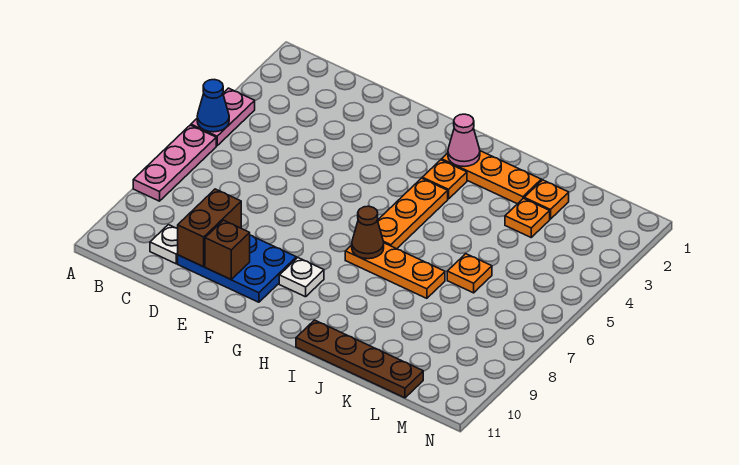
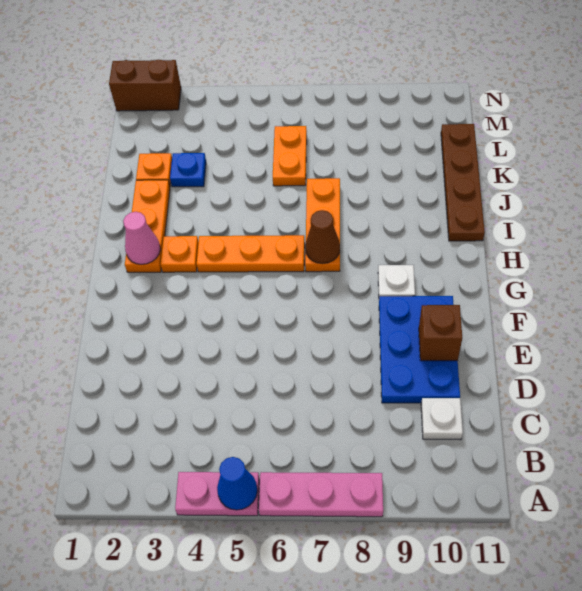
brown brick D9:D10 level 2 -> brown brick N1:N2 level 1
orange plate K3 level 1 -> blue plate K3 level 1
orange plate K6 level 1 -> orange plate K6:L6 level 1

